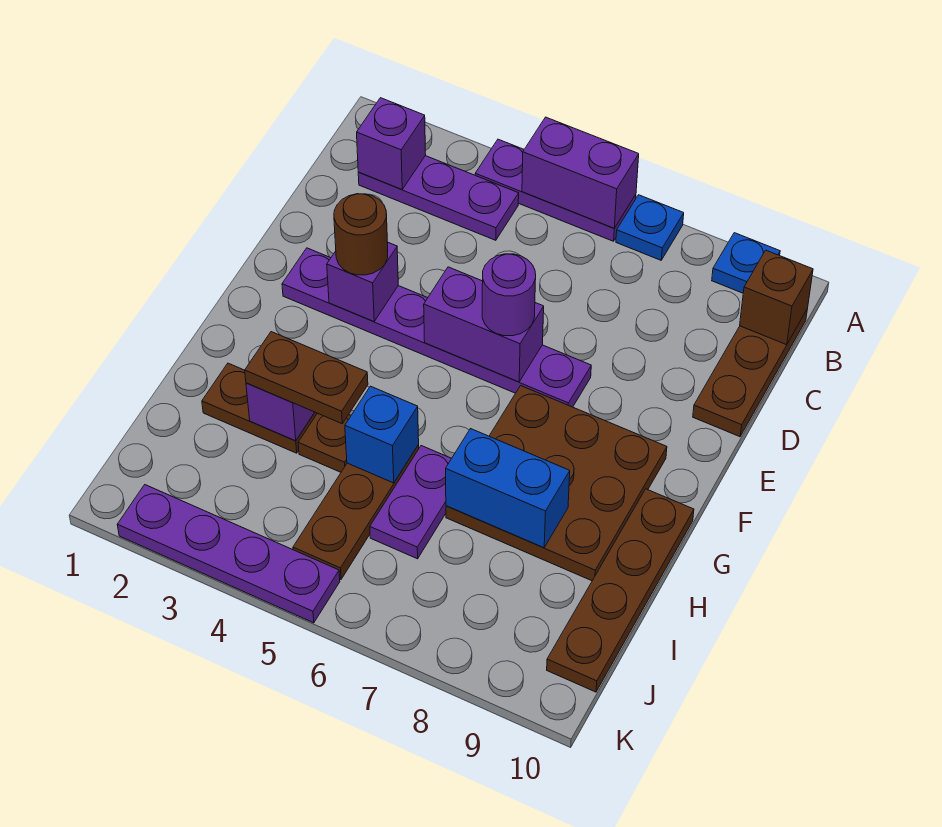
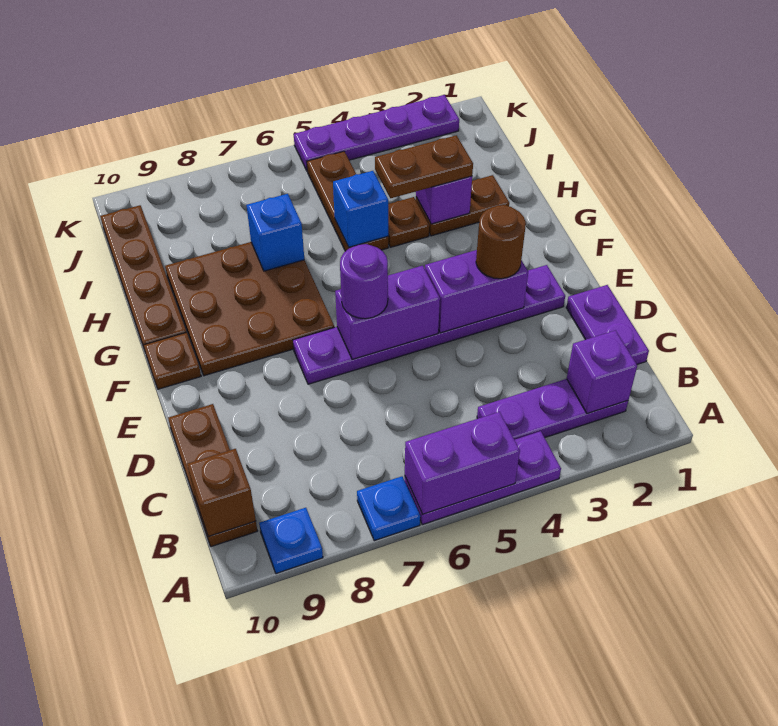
purple brick E3 level 2 -> purple brick E3:E4 level 2
none -> brown plate F10 level 1
purple plate H6:I6 level 1 -> purple plate C1:D1 level 1
blue brick H7:H8 level 2 -> blue brick H7 level 2

